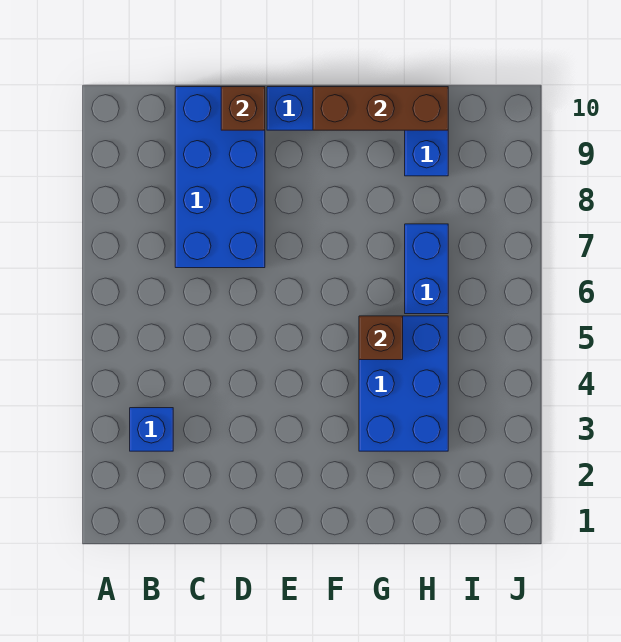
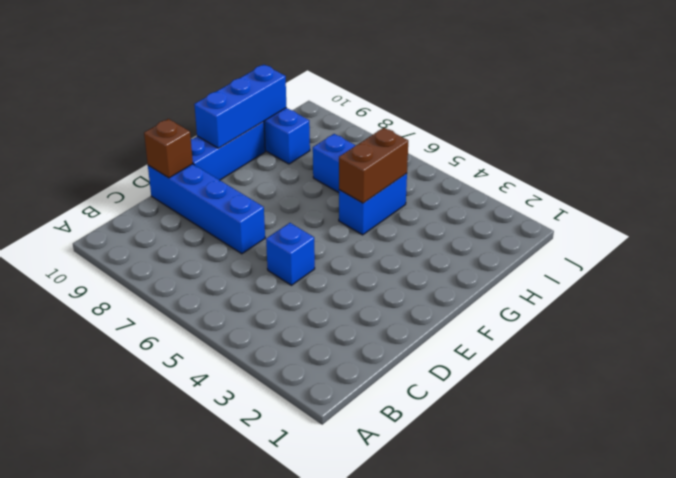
blue brick B3 level 1 -> blue brick D5 level 1
blue brick C7:D10 level 1 -> blue brick D7:D10 level 1
brown brick F10:H10 level 2 -> blue brick F10:H10 level 2
blue brick G3:H5 level 1 -> blue brick G5:H5 level 1
brown brick G5 level 2 -> brown brick G5:H5 level 2

